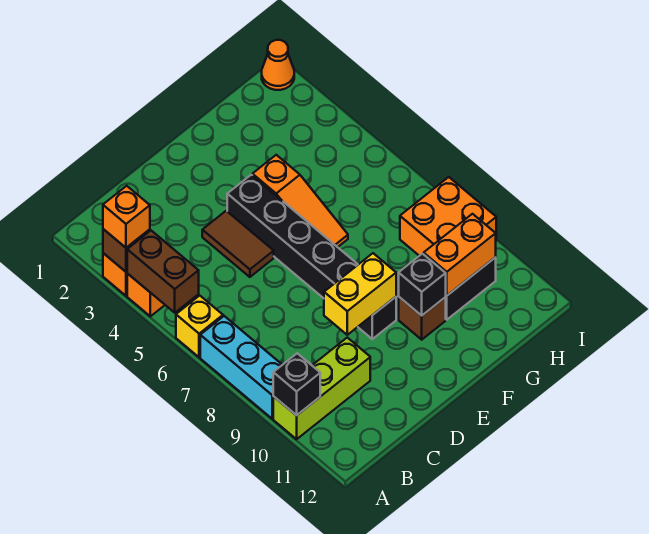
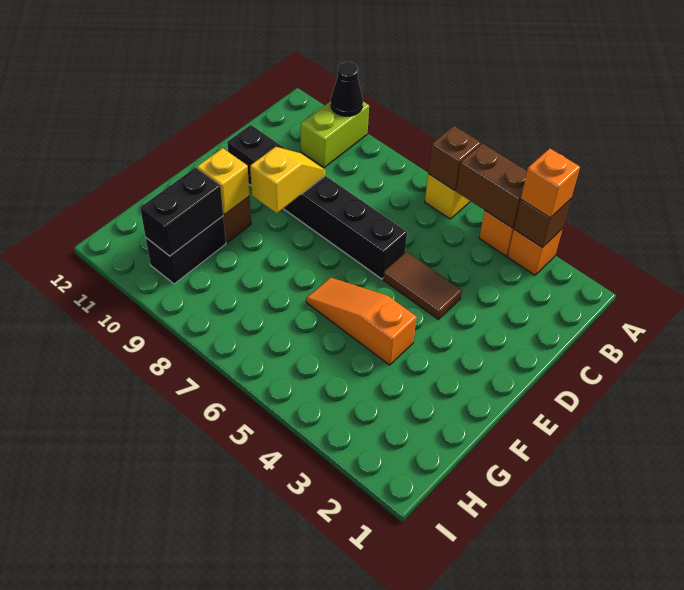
none -> brown brick A6 level 2
cyan brick A7:A9 level 1 -> none
lime brick A10:C10 level 1 -> lime brick A10:B10 level 1
black brick A10 level 2 -> black cone A10 level 2
yellow brick D9:E9 level 2 -> yellow slope D9:E9 level 2 top E
black brick E4:E9 level 1 -> black brick D6:D11 level 1
black brick F10 level 2 -> yellow brick F10 level 2
orange brick G10:H10 level 2 -> black brick G10:H10 level 2
orange brick H8:I9 level 1 -> none
orange cone I1 level 1 -> none

